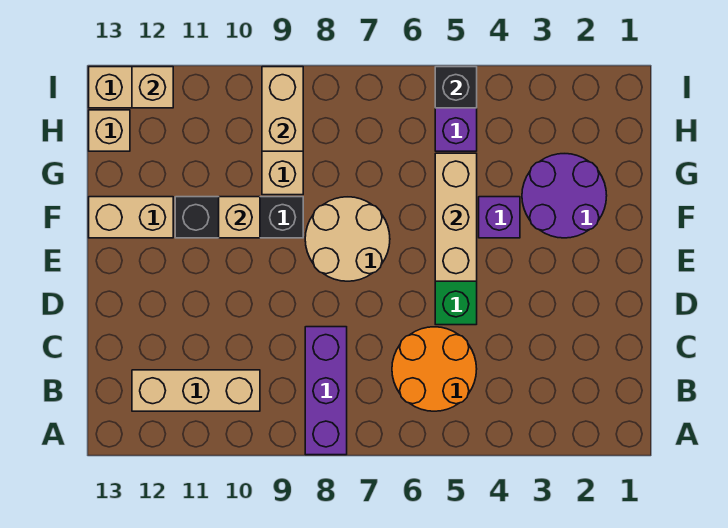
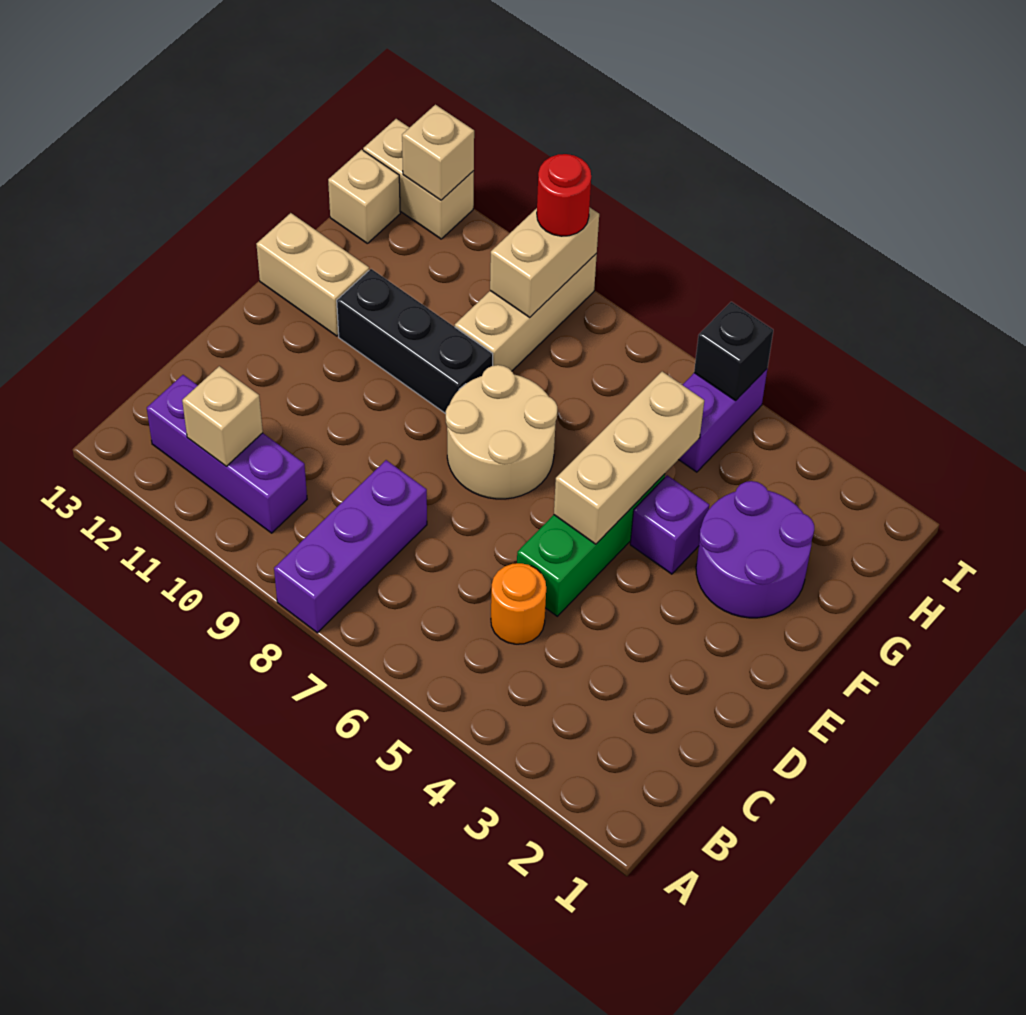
orange round brick B5:C6 level 1 -> orange round brick C5 level 1
tan brick B10:B12 level 1 -> purple brick B10:B12 level 1
tan brick F10 level 2 -> tan brick B11 level 2
none -> red round brick I9 level 3

